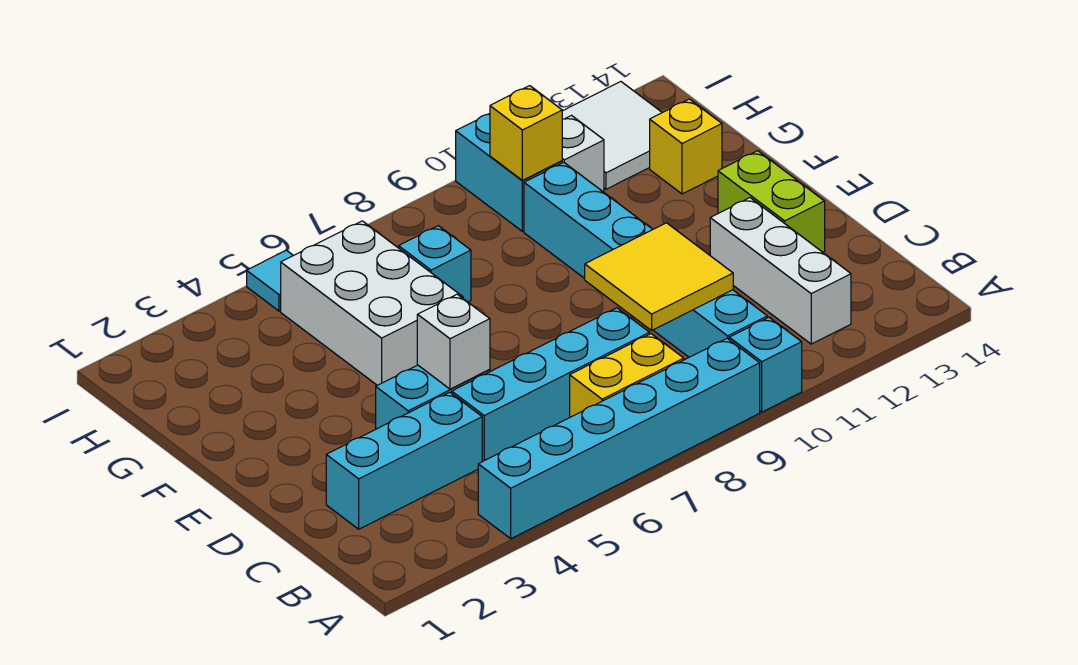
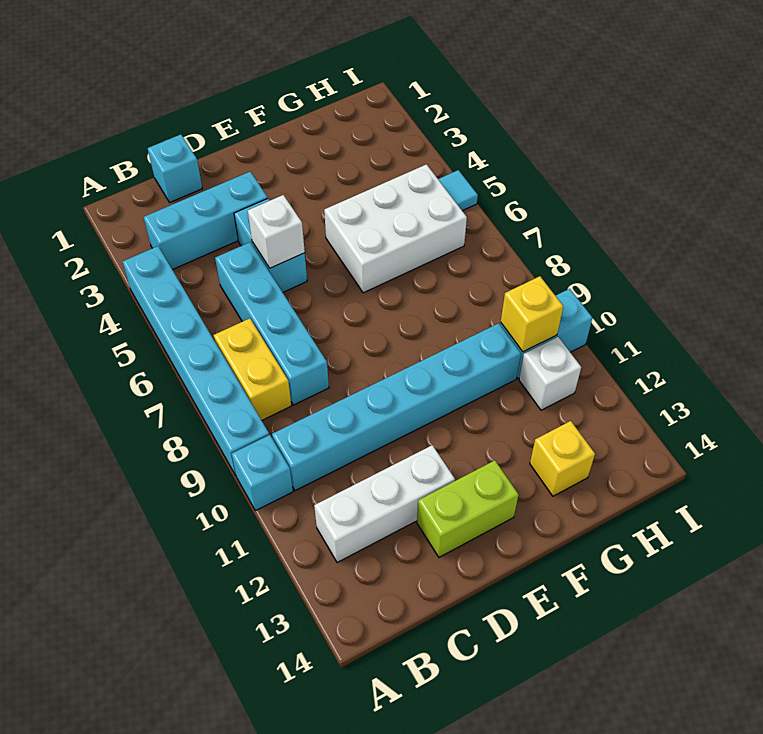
cyan brick C2:C4 level 1 -> cyan brick B3:D3 level 1
yellow tile C9:D10 level 2 -> none
cyan brick G7 level 1 -> cyan brick C1 level 1
white tile H12:I13 level 1 -> none

